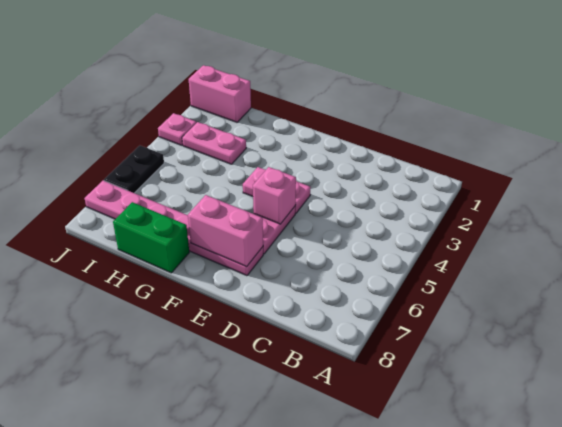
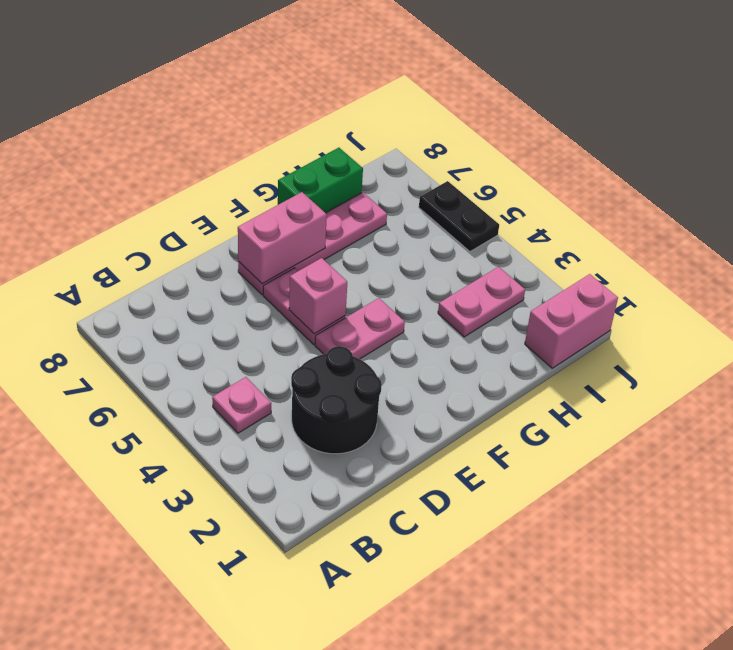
none -> black round brick C2:D3 level 1
pink plate E7:J7 level 1 -> pink plate E7:H7 level 1
pink plate J3 level 1 -> pink plate B4 level 1

